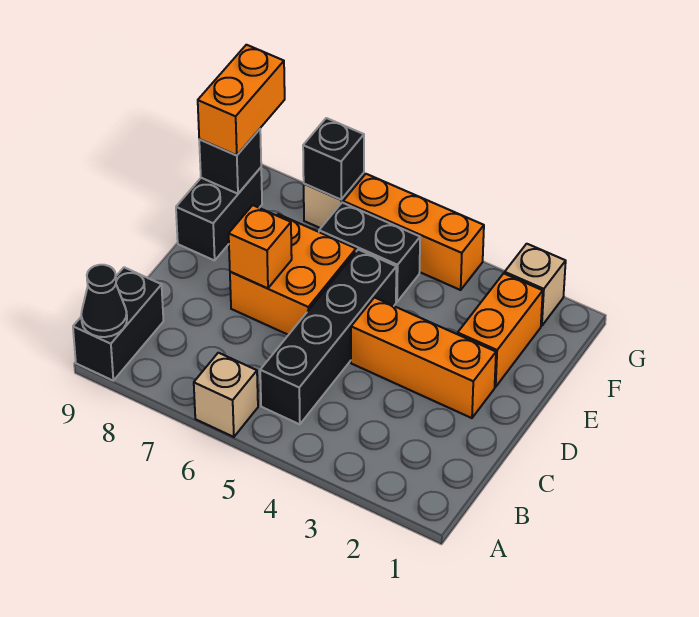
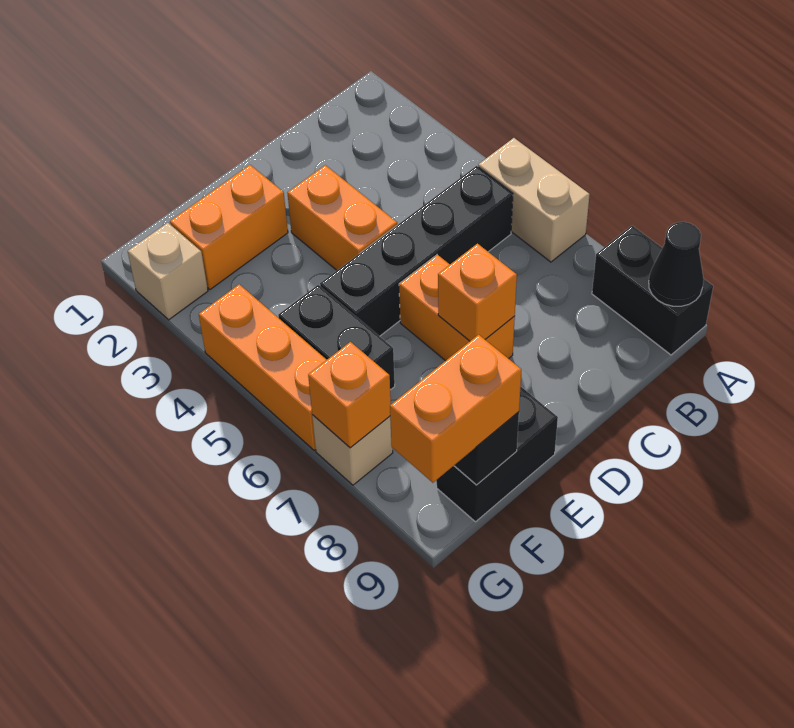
tan brick A6 level 1 -> tan brick A5:A6 level 1
black brick A9:B9 level 1 -> black brick A8:A9 level 1
orange brick D2:D4 level 1 -> orange brick D3:D4 level 1
orange brick D6:E7 level 1 -> orange brick D6:D7 level 1
black brick G7 level 2 -> orange brick G7 level 2

